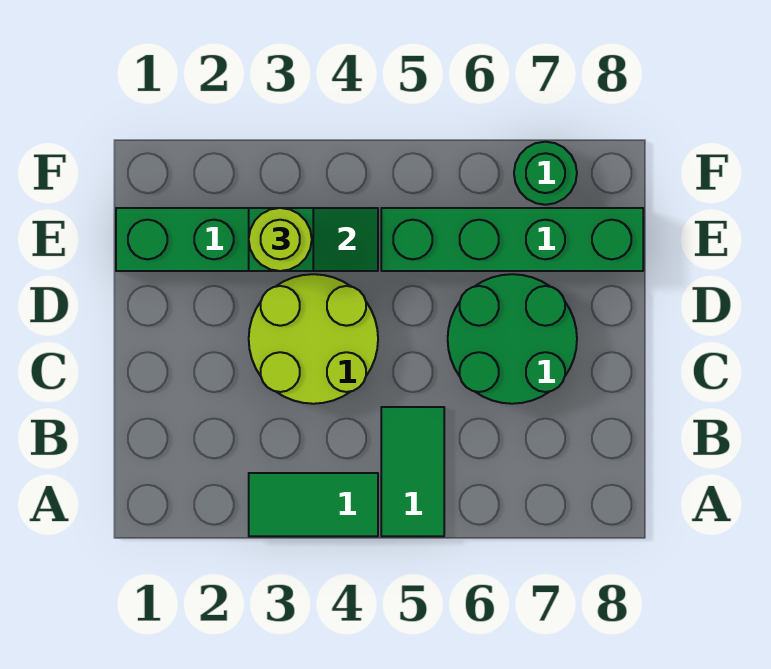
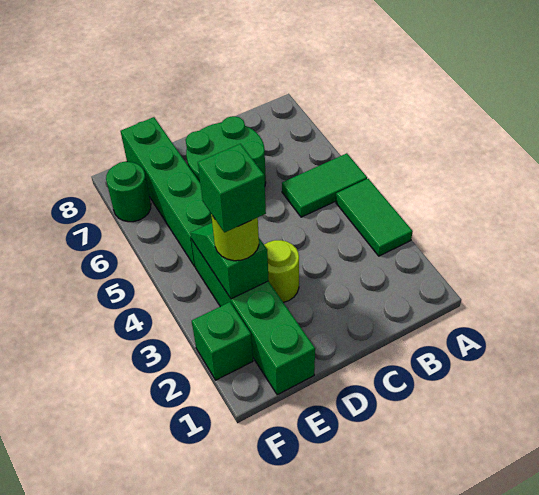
lime round brick C3:D4 level 1 -> lime round brick D3 level 1
none -> green brick E3 level 4
none -> green brick F2 level 1

